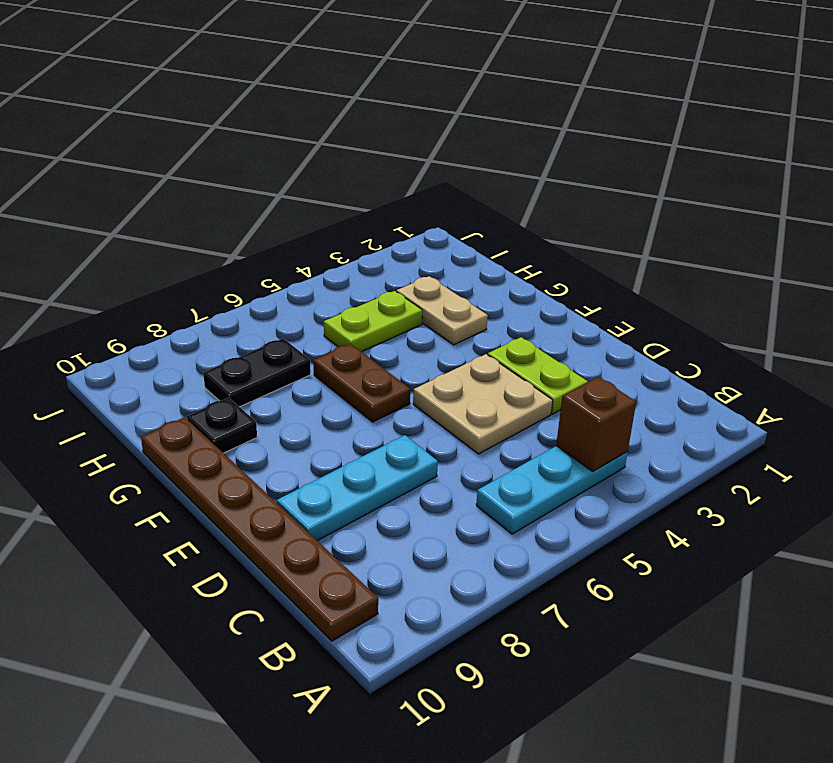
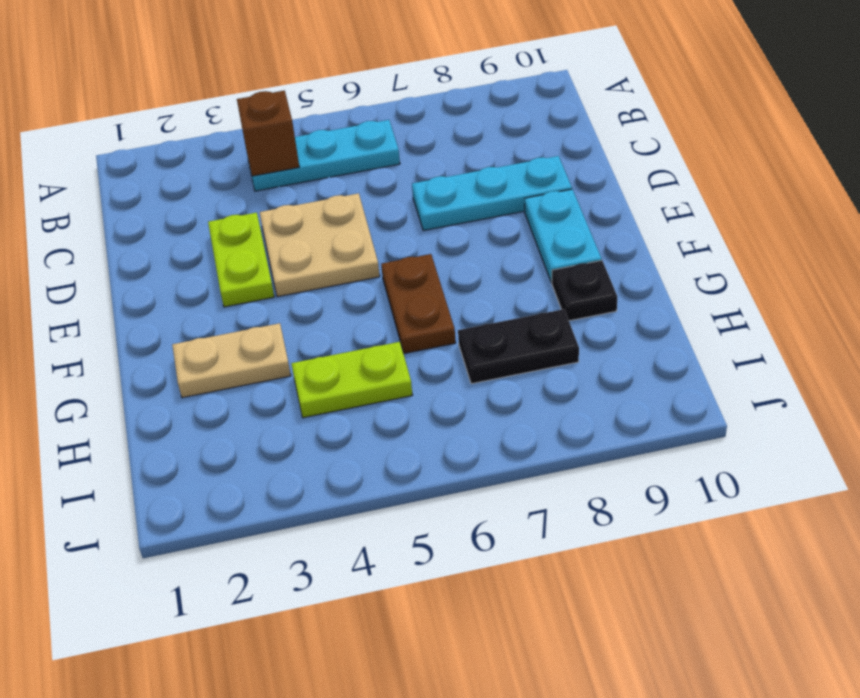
brown plate B10:G10 level 1 -> none
none -> cyan plate E9:F9 level 1
tan plate G3:H3 level 1 -> tan plate G2:G3 level 1

